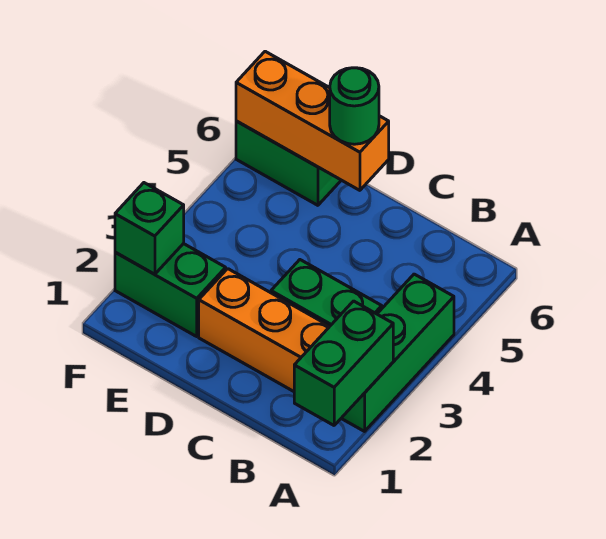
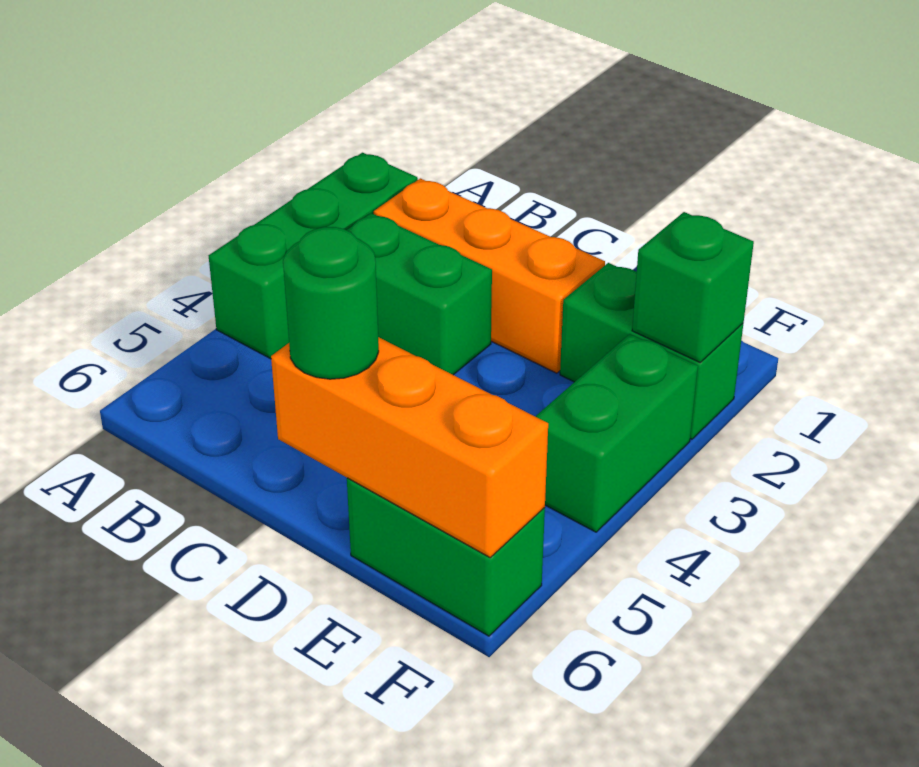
green brick A1:A2 level 2 -> green brick F3:F4 level 1

